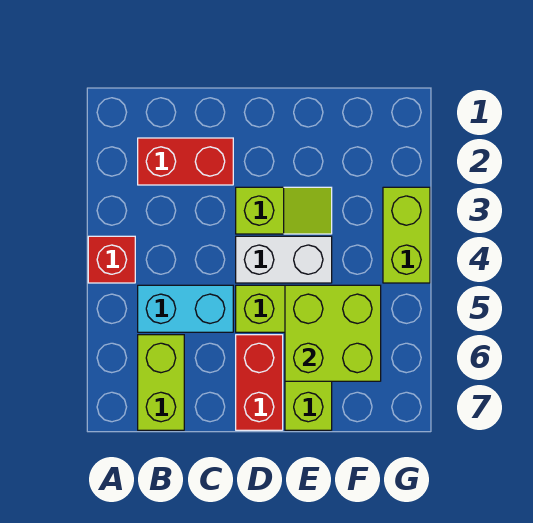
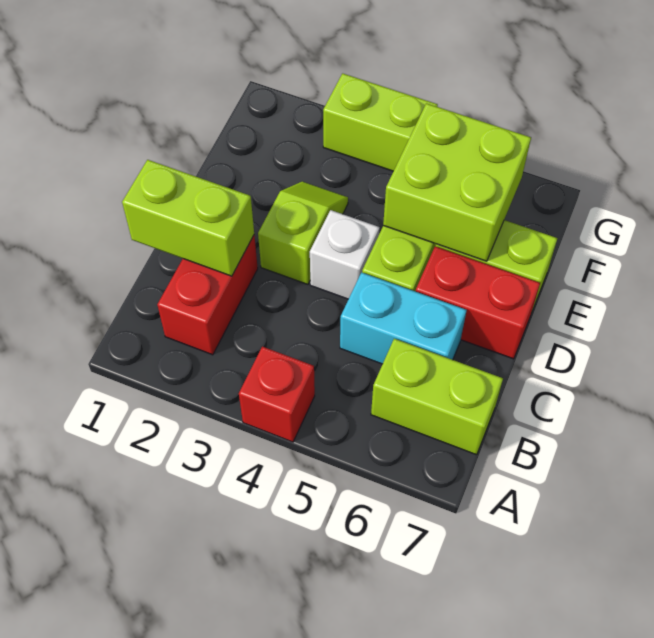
cyan brick B5:C5 level 1 -> cyan brick C5:C6 level 1
none -> lime brick C1:C2 level 2
white brick D4:E4 level 1 -> white brick D4 level 1

